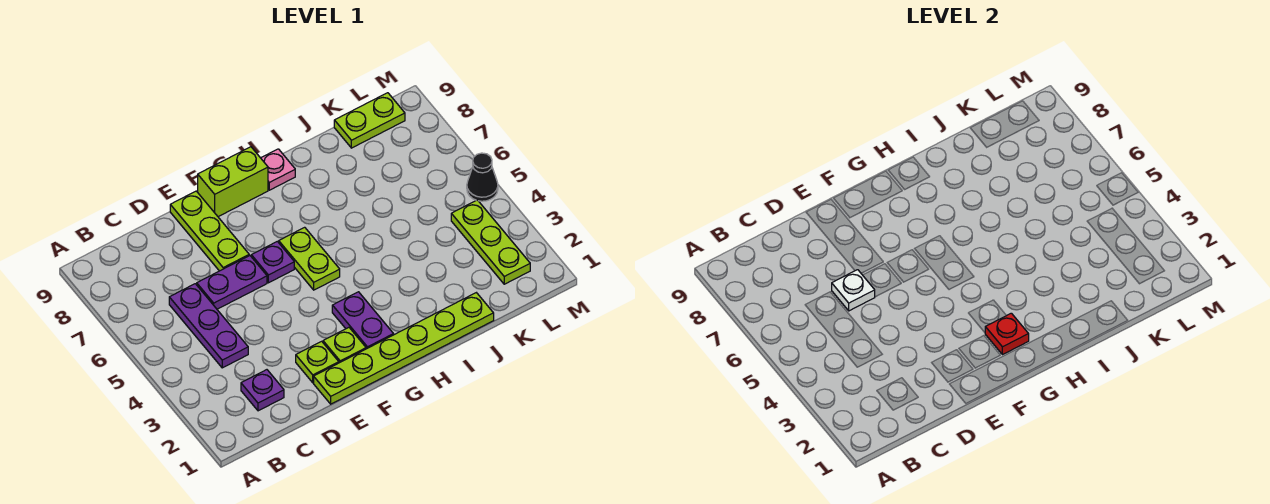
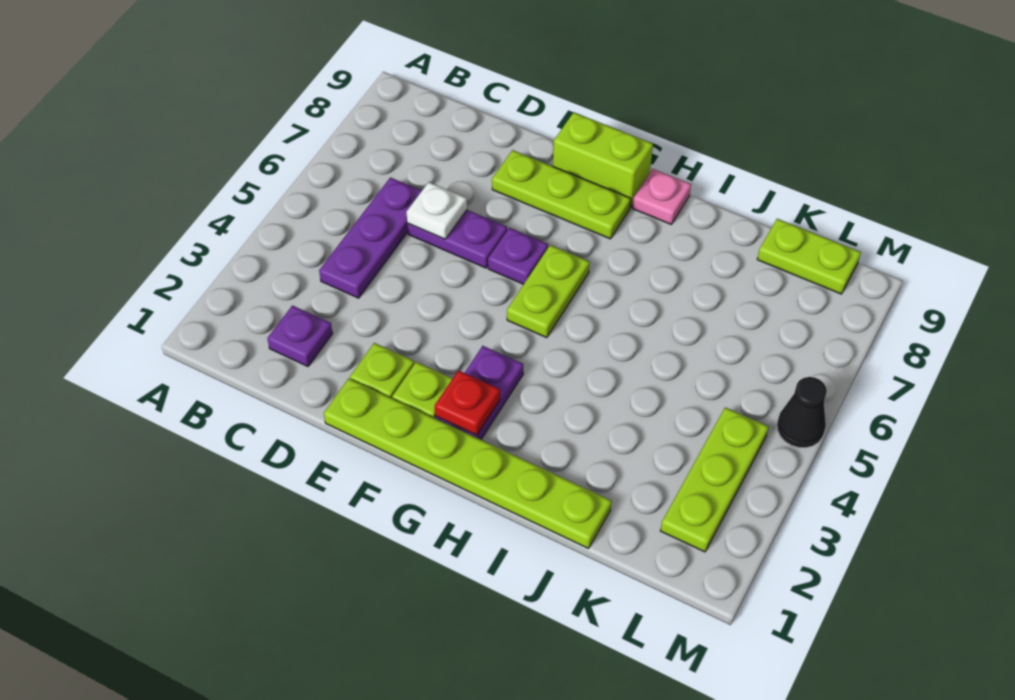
lime plate E7:E9 level 1 -> lime plate E8:G8 level 1

